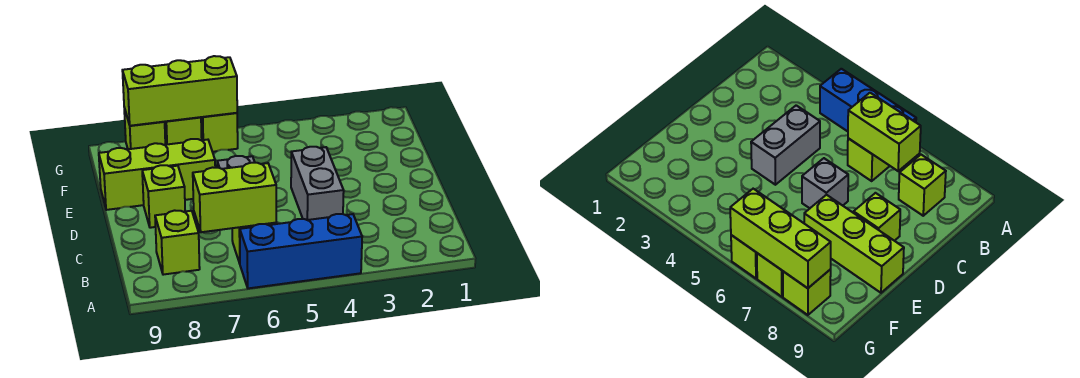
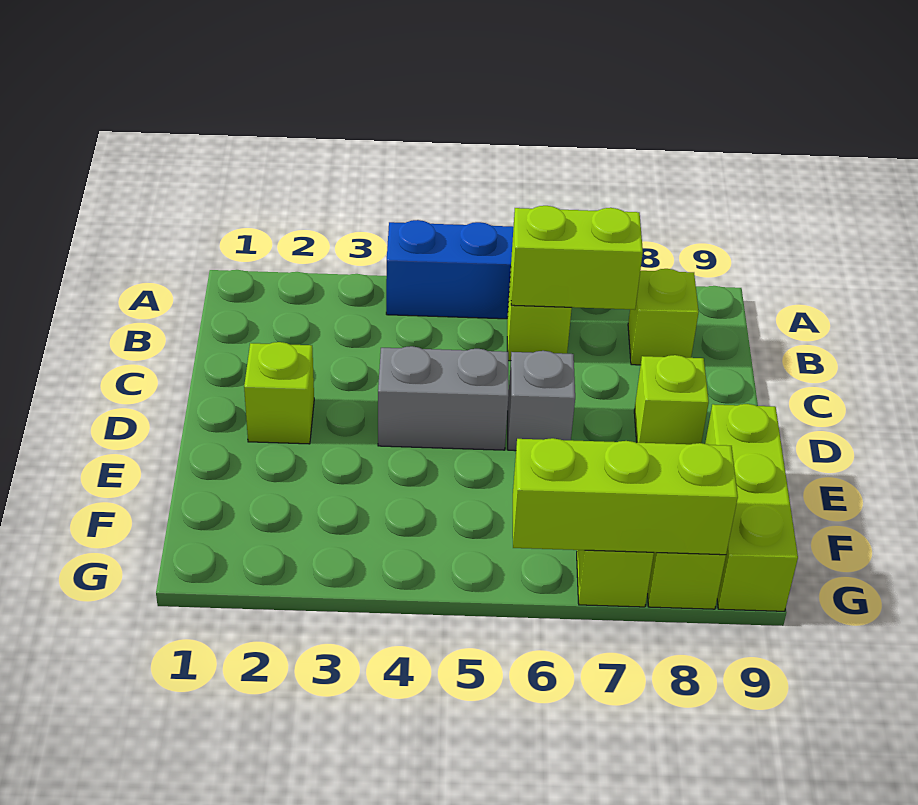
grey brick C4:D4 level 1 -> grey brick D4:D5 level 1
lime brick E7:E9 level 1 -> lime brick E9:G9 level 1
lime brick G6 level 1 -> lime brick D2 level 1

